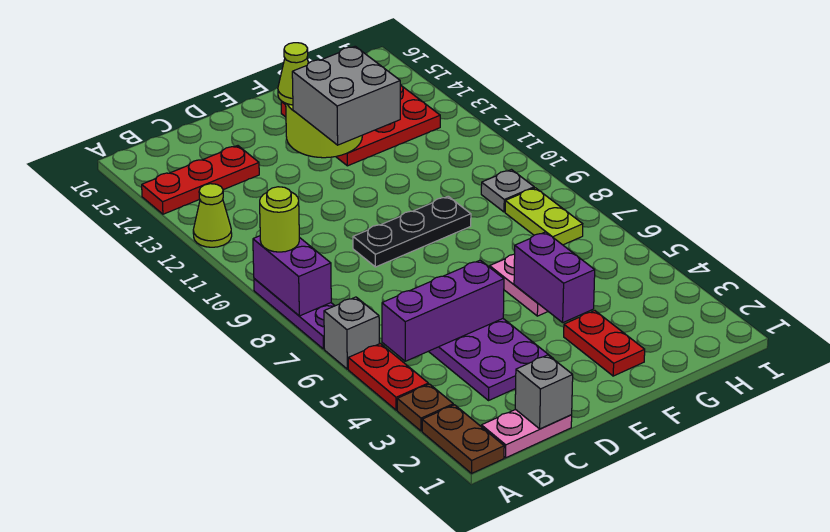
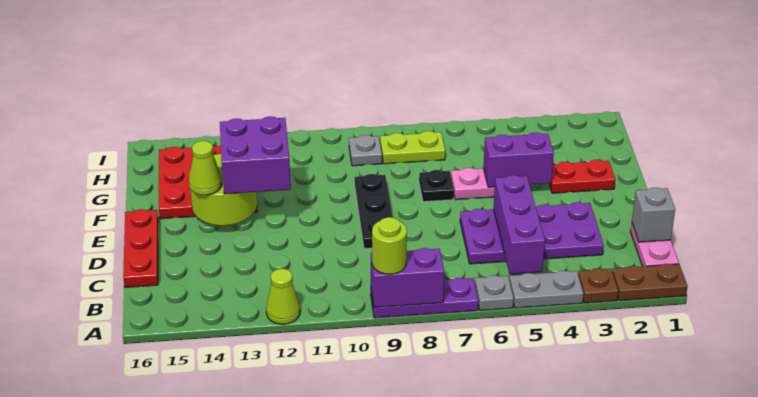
red plate A4:A5 level 1 -> grey plate A4:A5 level 1
grey brick A6 level 1 -> grey plate A6 level 1
red plate A14:C14 level 1 -> red plate C16:E16 level 1
grey brick E12:F13 level 3 -> purple brick E12:F13 level 3
none -> black plate F7 level 1

